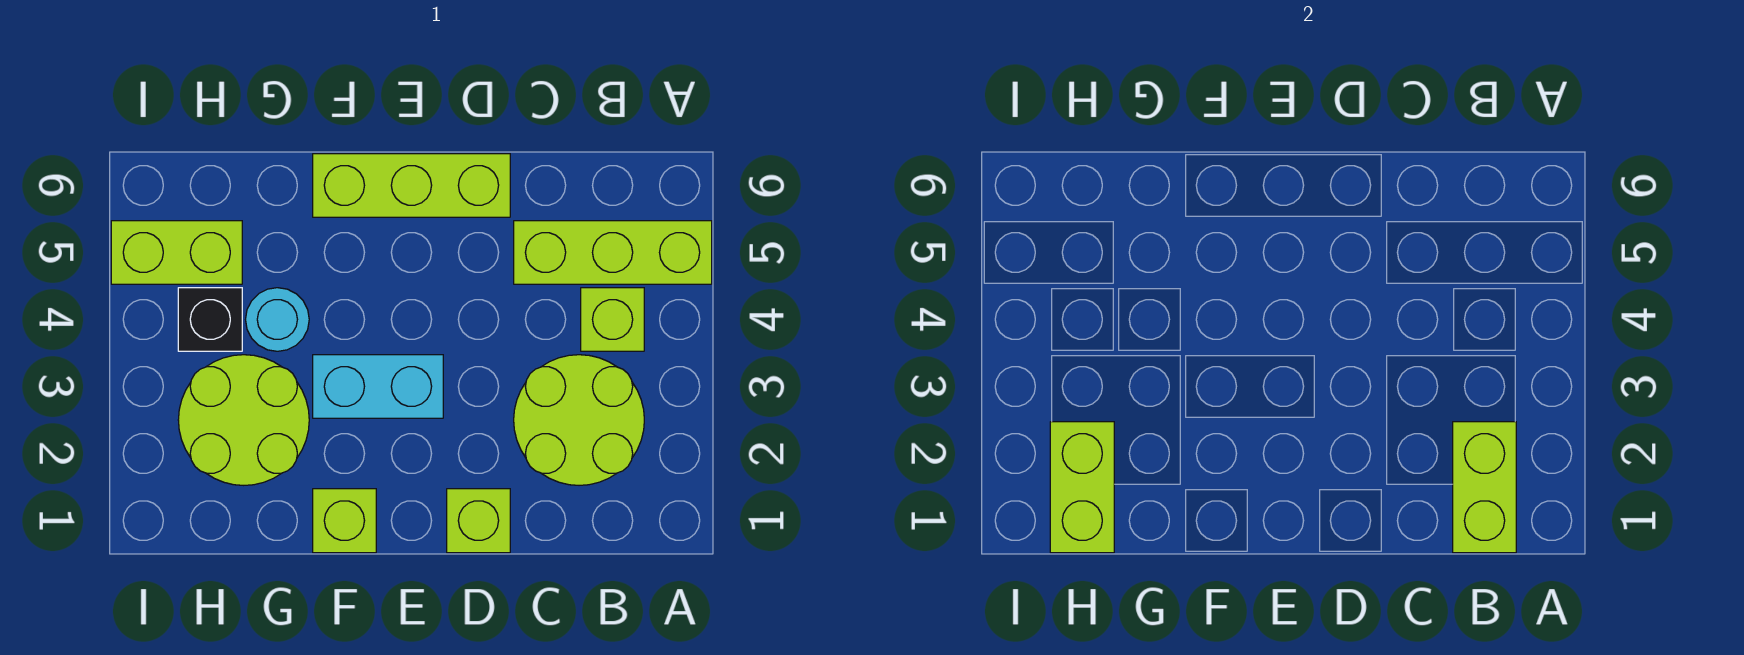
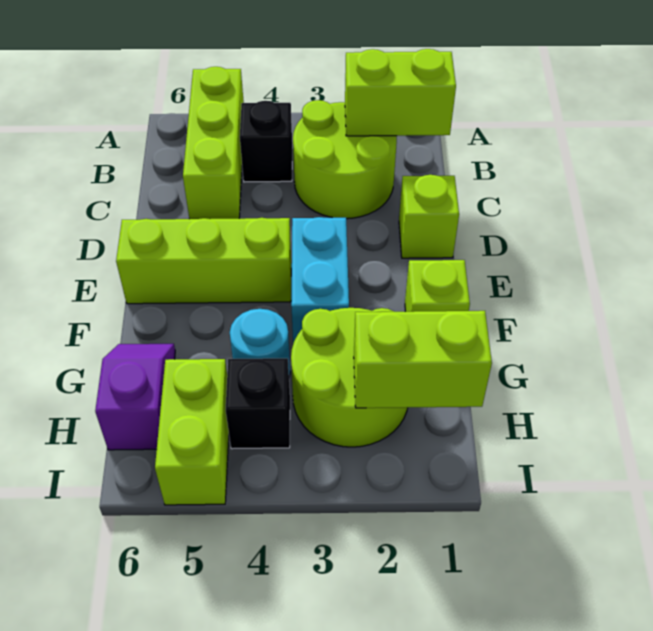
lime brick B4 level 1 -> black brick B4 level 1
lime brick D6:F6 level 1 -> lime brick E4:E6 level 1
none -> purple slope G6:H6 level 1 top H

